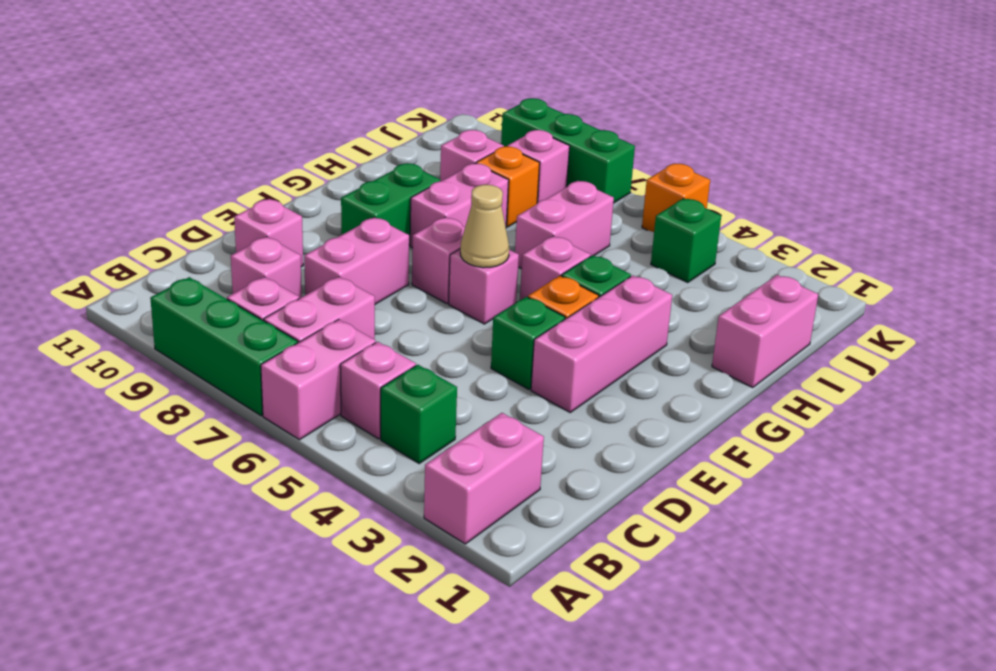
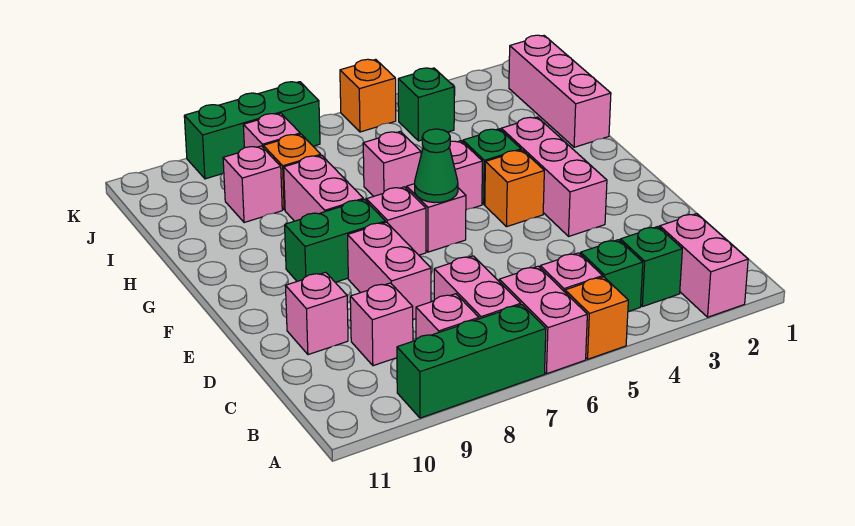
none -> orange brick A5 level 1
green brick E4 level 1 -> green brick B3 level 1
tan cone F6 level 2 -> green cone F6 level 2
green brick F9:G9 level 1 -> green brick F8:F9 level 1
pink brick H1:I1 level 1 -> pink brick H1:J1 level 1
pink brick H6:I6 level 1 -> pink brick H6 level 1

